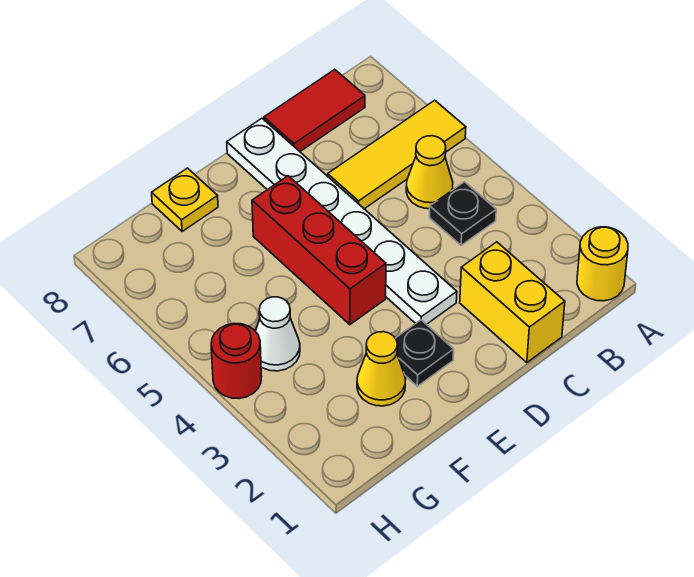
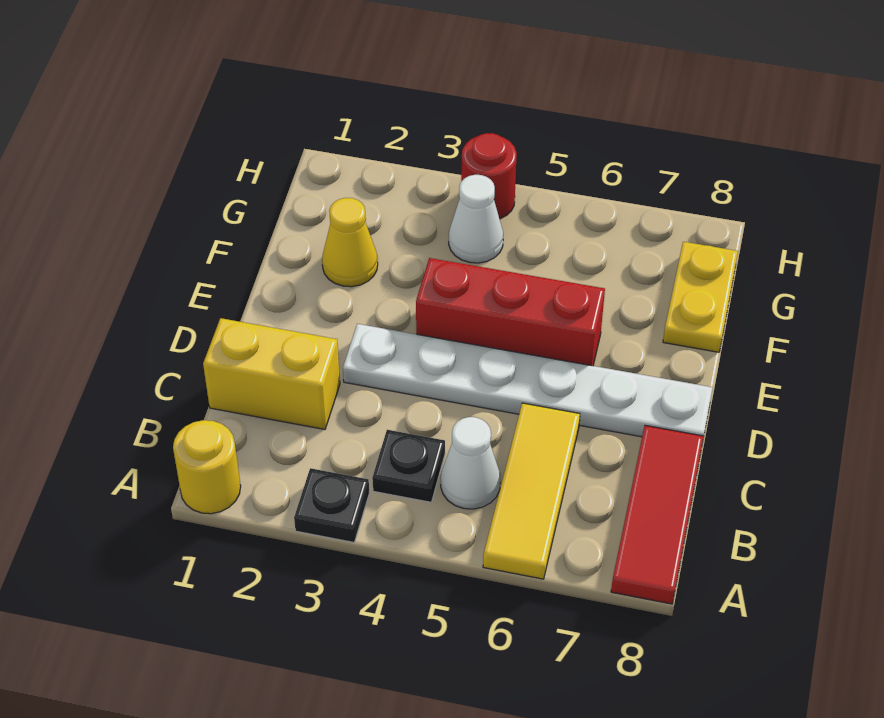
yellow cone B5 level 1 -> white cone B5 level 1
red tile B8:C8 level 1 -> red tile A8:C8 level 1
black plate E2 level 1 -> black plate A3 level 1
yellow plate F8 level 1 -> yellow plate F8:G8 level 1

